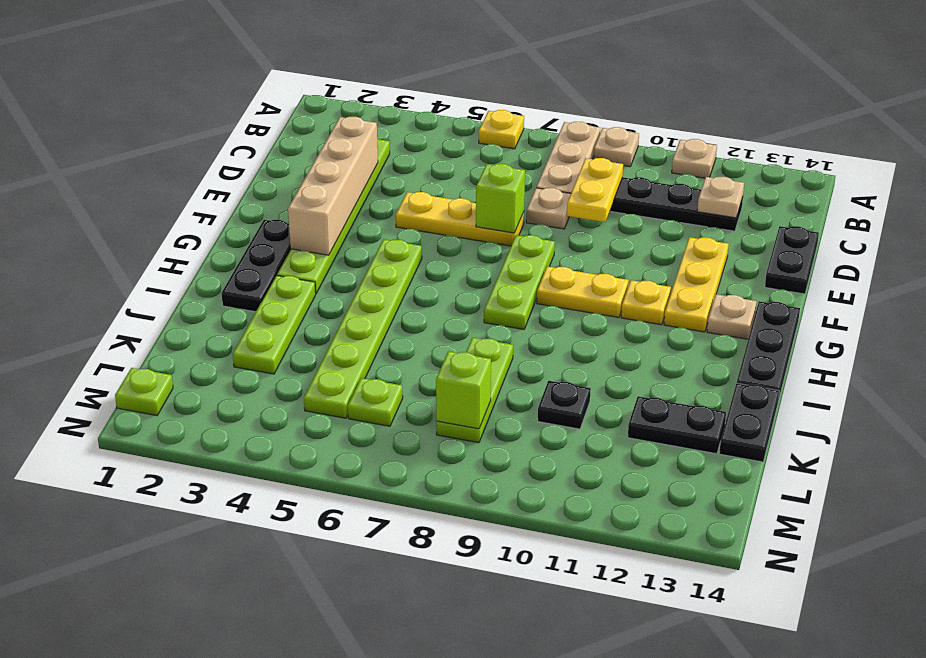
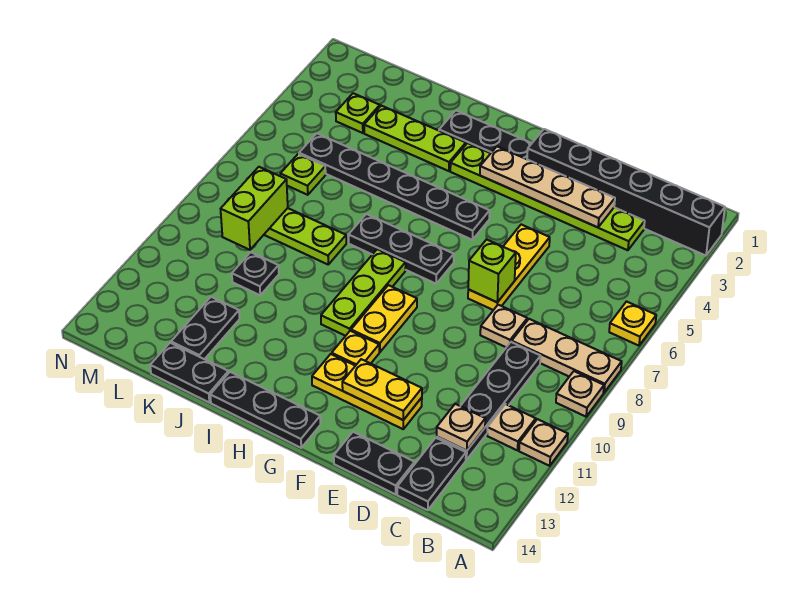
none -> black brick A2:F2 level 1
yellow plate C9:D9 level 2 -> yellow plate E12:F12 level 2
none -> black plate C13:C14 level 1
tan brick D3:G3 level 2 -> tan plate D3:G3 level 2
lime plate F8:H8 level 1 -> lime plate H8:H10 level 1
lime plate G5:L5 level 1 -> black plate G5:L5 level 1
none -> black plate G7:I7 level 1
tan plate G13 level 1 -> tan plate B11 level 1
lime brick L8 level 2 -> lime brick L8:L9 level 2
lime plate M1 level 1 -> lime plate L3 level 1

